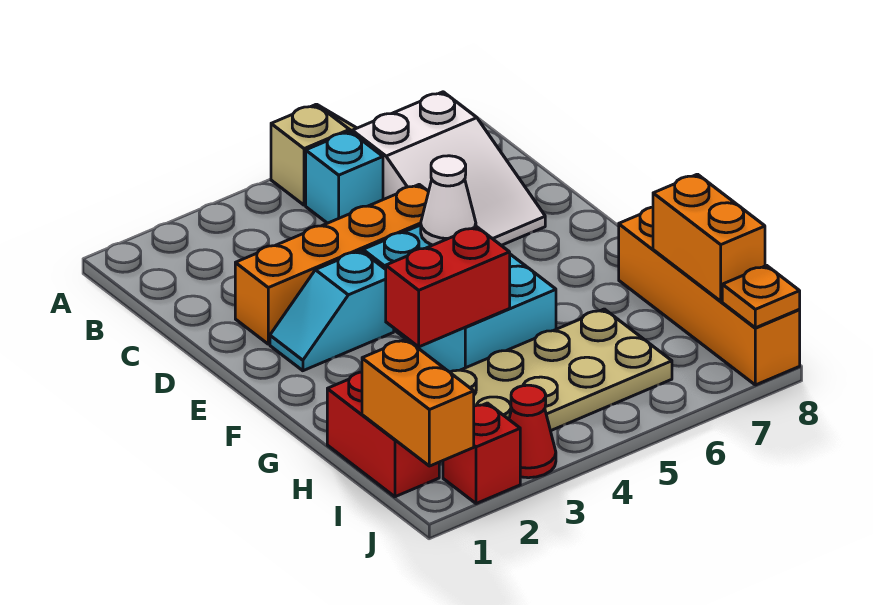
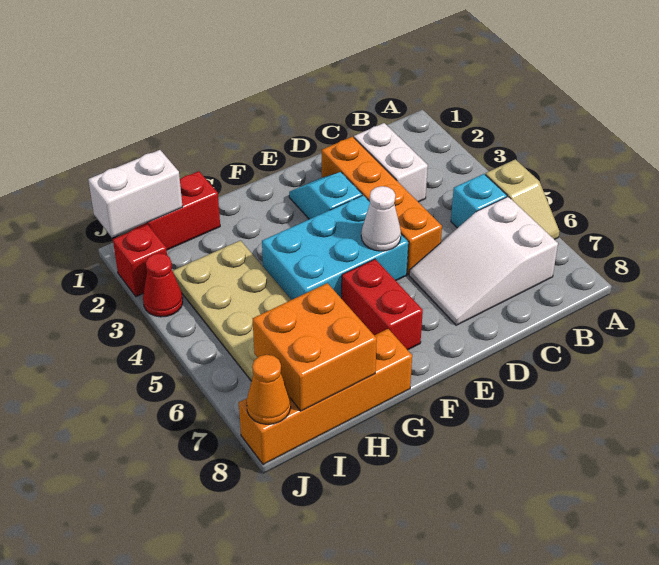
none -> white brick C2:C3 level 1
red brick G3:G4 level 2 -> red brick F6:F7 level 1
orange brick H8:I8 level 2 -> orange brick H7:I8 level 2
orange brick I1:J1 level 2 -> white brick I1:J1 level 2
orange plate J8 level 2 -> orange cone J8 level 2

